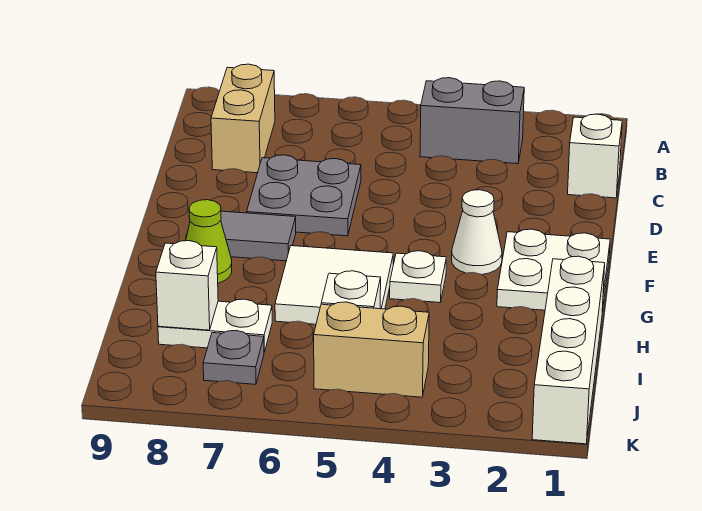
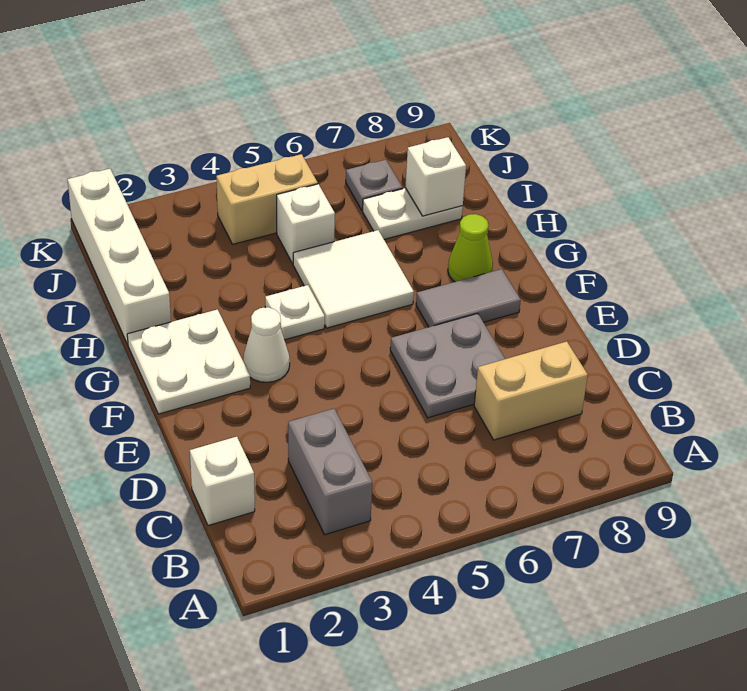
grey brick B3:B4 level 1 -> grey brick B3:C3 level 1
tan brick B8:C8 level 1 -> tan brick C7:C8 level 1

